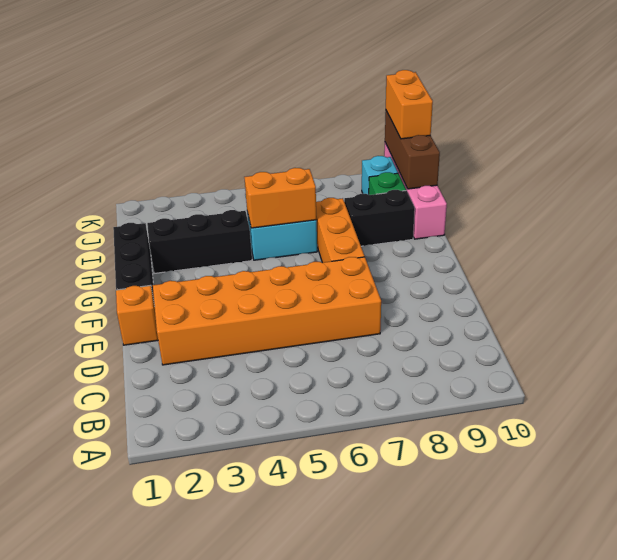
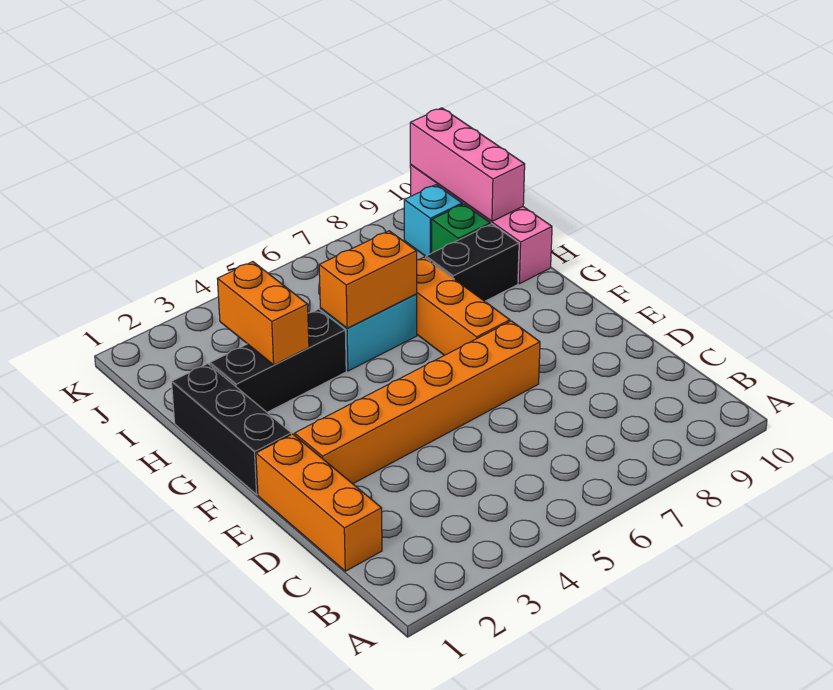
orange brick D2:E7 level 1 -> orange brick E2:E7 level 1
orange brick E1 level 1 -> orange brick C1:E1 level 1
brown brick I10:K10 level 2 -> pink brick I10:K10 level 2
orange brick J10:K10 level 3 -> orange brick H3:I3 level 2

